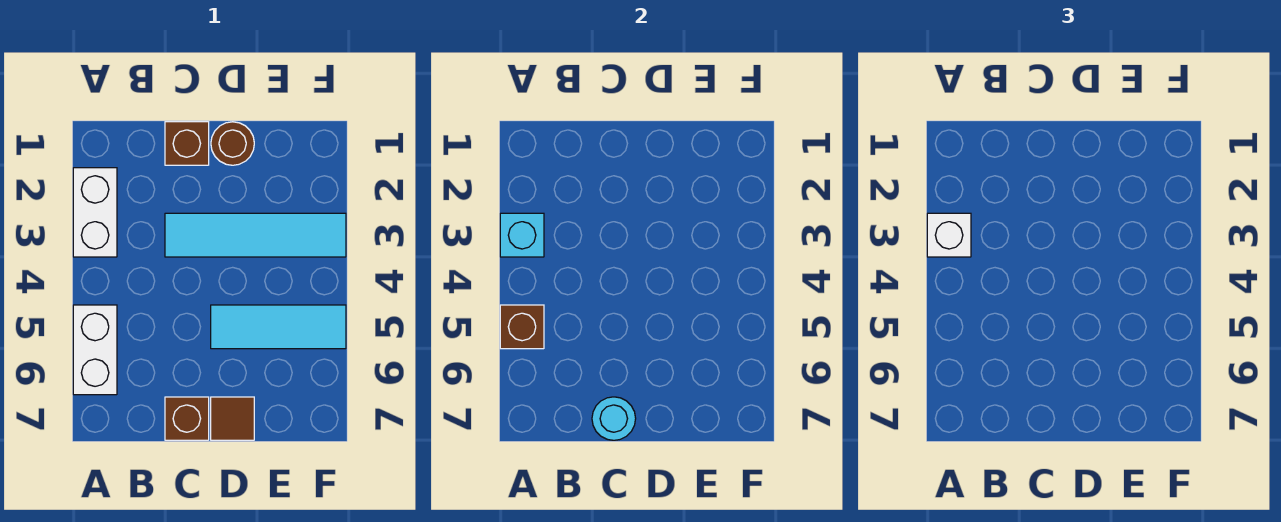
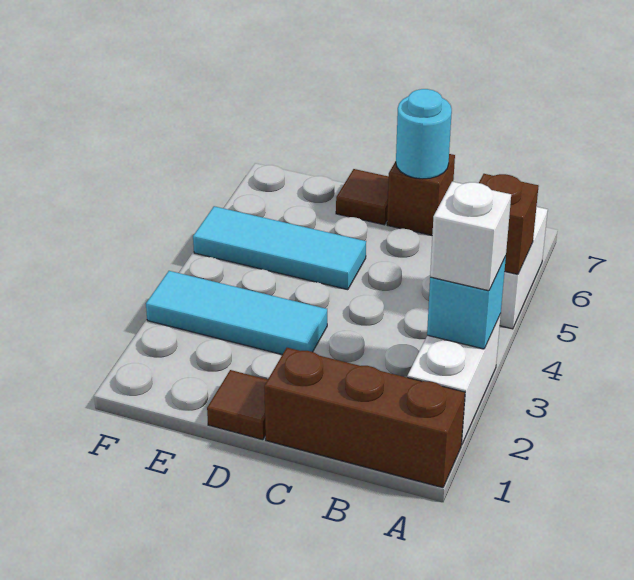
brown brick C1 level 1 -> brown brick A1:C1 level 1
cyan tile C3:F3 level 1 -> cyan tile D3:F3 level 1
brown round brick D1 level 1 -> brown tile D1 level 1

